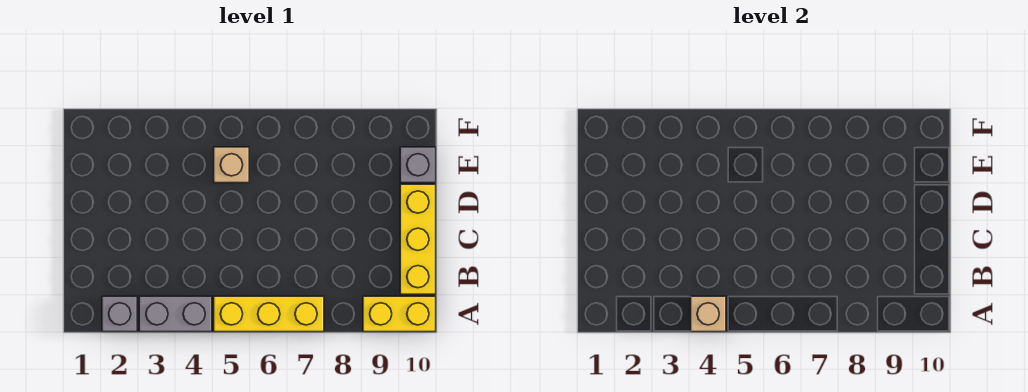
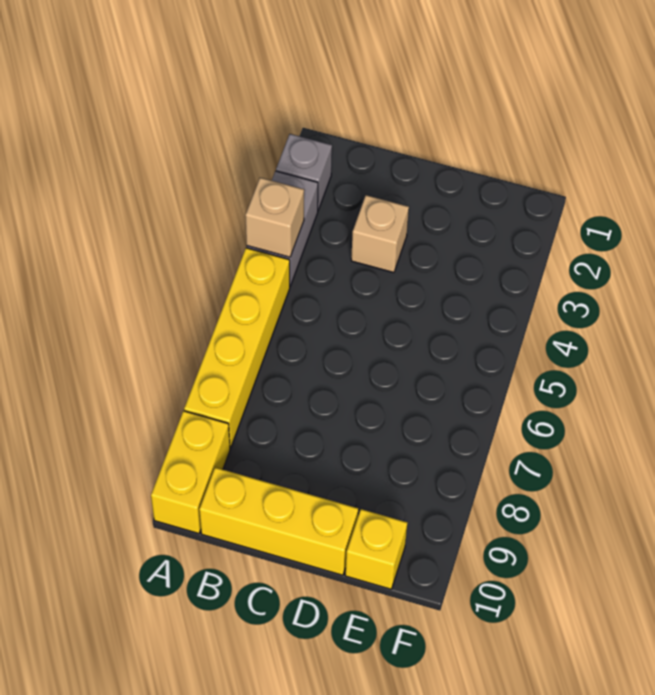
yellow brick A5:A7 level 1 -> yellow brick A5:A8 level 1
tan brick E5 level 1 -> tan brick C3 level 1
grey brick E10 level 1 -> yellow brick E10 level 1

